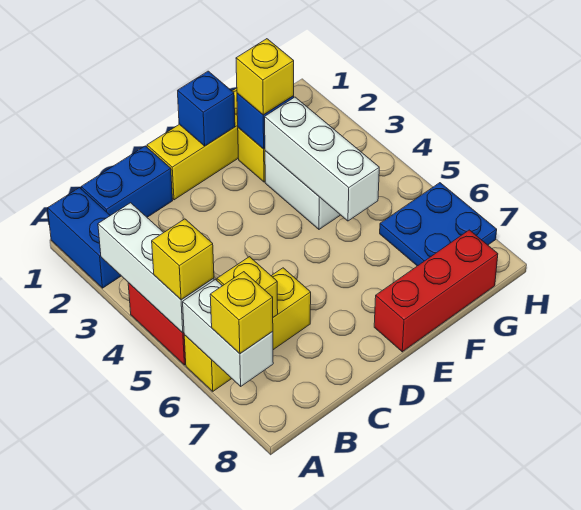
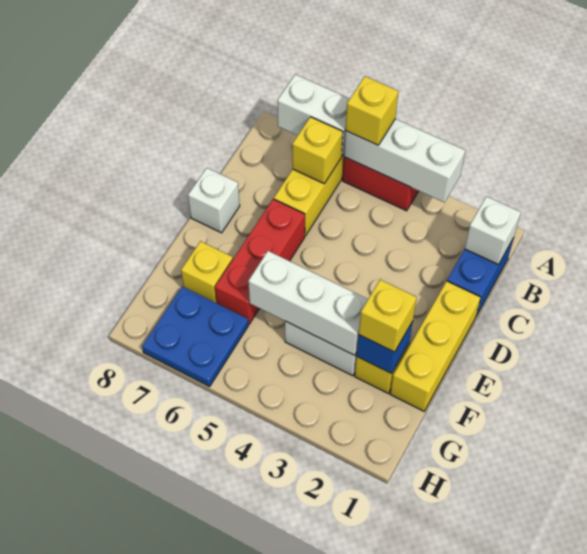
blue brick A1:A2 level 1 -> none
yellow brick A7 level 3 -> yellow brick F7 level 1
none -> white brick B1 level 2
none -> white brick D8 level 1
blue brick E1 level 2 -> none
red brick E8:G8 level 1 -> red brick D6:F6 level 1

